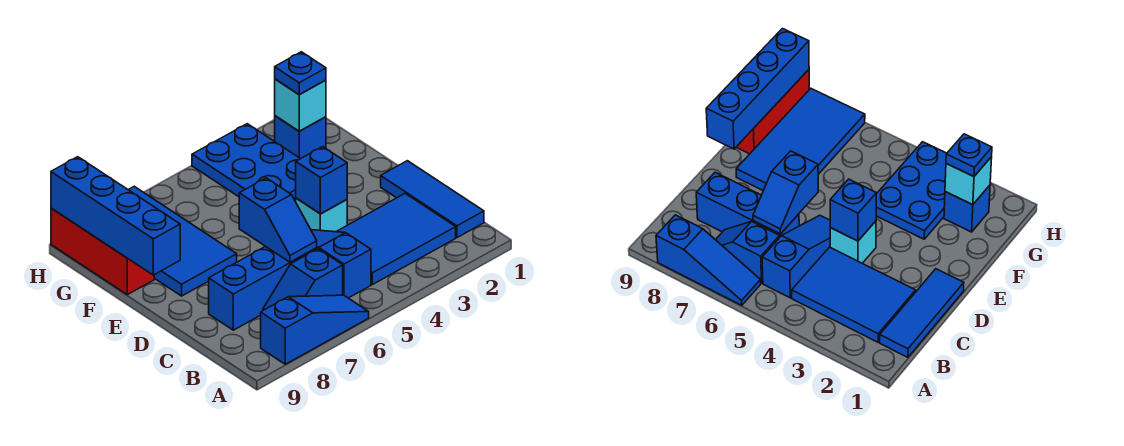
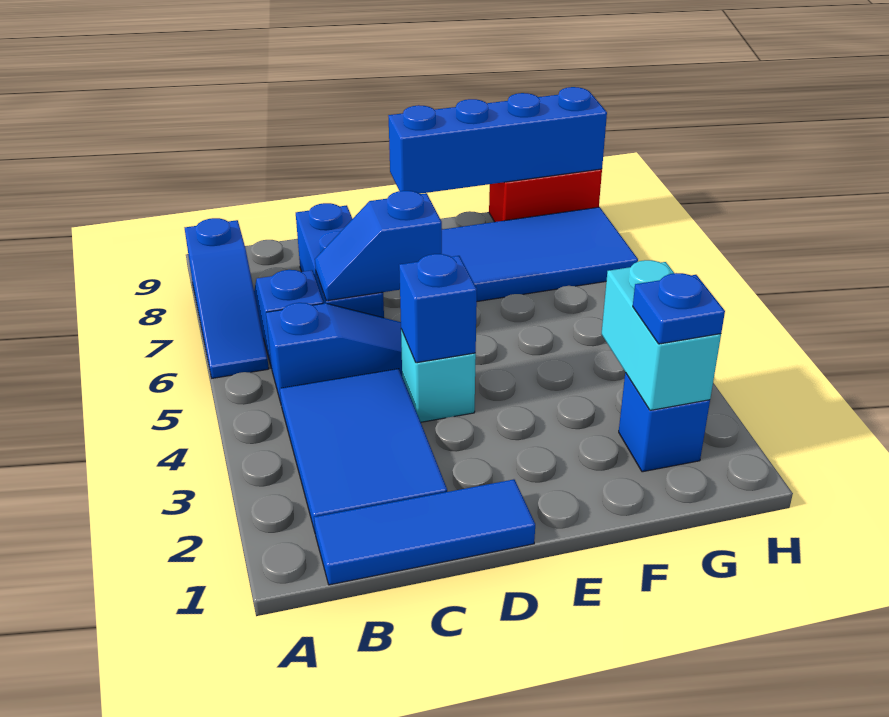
blue plate F3:H4 level 1 -> none
red brick F9:H9 level 1 -> red brick G9:H9 level 1
cyan brick G2 level 2 -> cyan brick G2:G3 level 2

